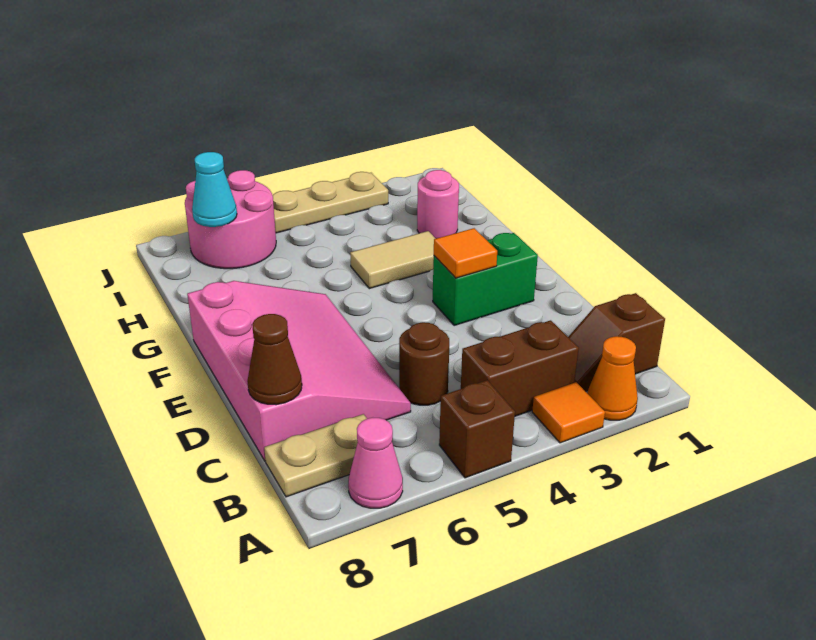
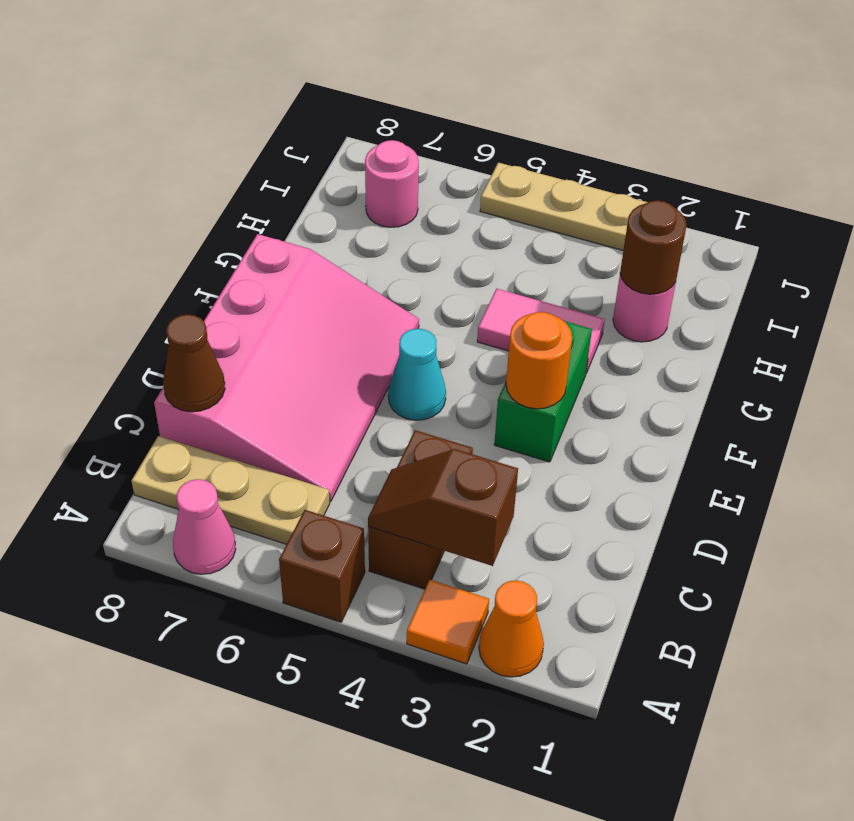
brown slope B1:B2 level 1 top 1 -> brown slope B3:B4 level 2 top 3
brown brick B3:B4 level 1 -> brown brick B4:C4 level 1
tan plate B7:B8 level 1 -> tan plate B6:B8 level 1
brown round brick C5 level 1 -> brown round brick H2 level 2
green brick E2:E3 level 1 -> green brick E3:F3 level 1
orange tile E3 level 2 -> orange round brick E3 level 2
tan tile G3:G4 level 1 -> pink tile G3:G4 level 1
pink round brick I6:J7 level 1 -> pink round brick I7 level 1
cyan cone I7 level 2 -> cyan cone E5 level 1

